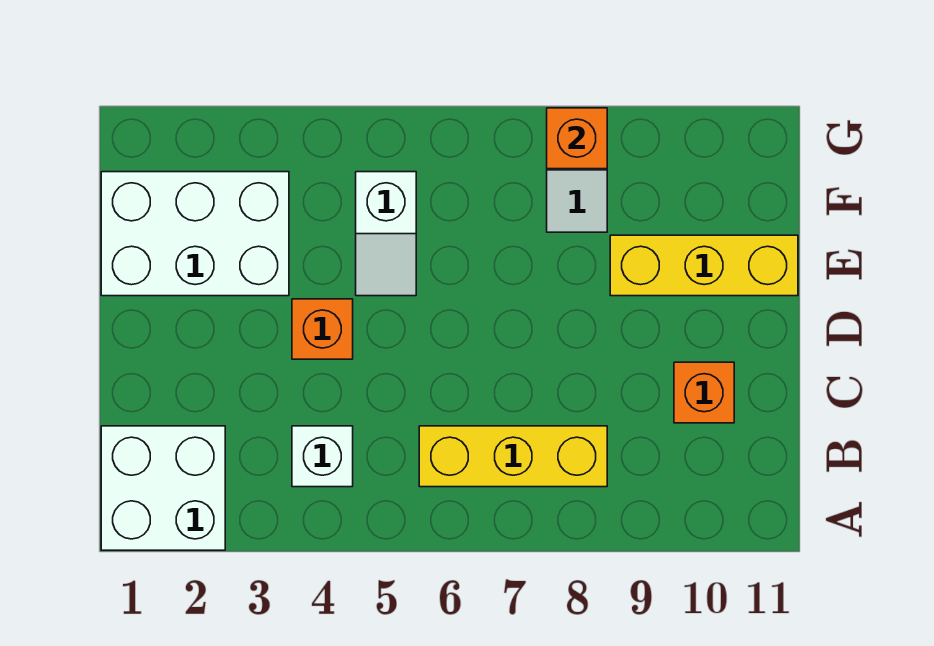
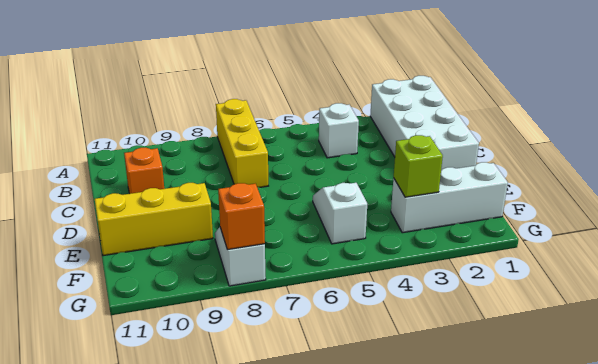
white brick A1:B2 level 1 -> white brick A1:D2 level 1
yellow brick B6:B8 level 1 -> yellow brick A7:C7 level 1
orange brick D4 level 1 -> none
white brick E1:F3 level 1 -> white brick F1:F3 level 1
none -> lime brick F3 level 2

